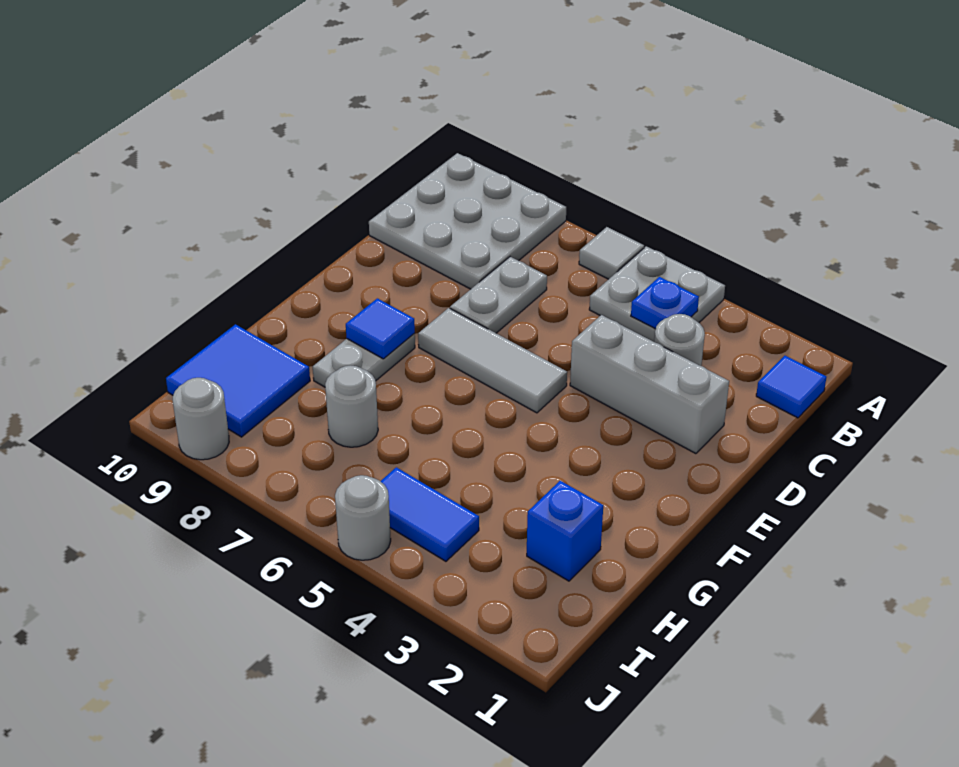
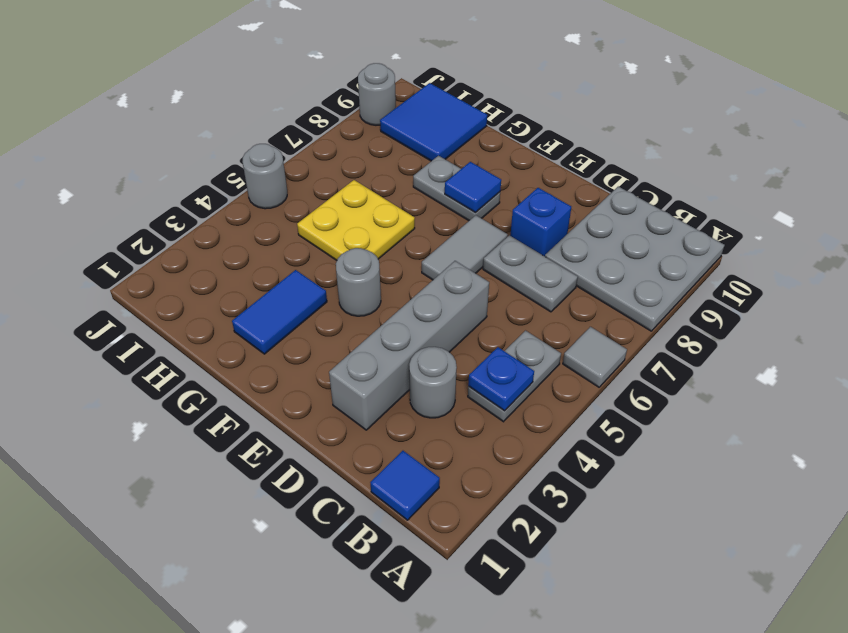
grey plate A4:B5 level 1 -> grey plate B4:B5 level 1
grey brick D2:D4 level 1 -> grey brick D2:D5 level 1
grey tile E5:E7 level 1 -> grey tile E6:E7 level 1
none -> yellow plate G5:H6 level 1
blue brick H2 level 1 -> blue brick D8 level 1
grey round brick H7 level 1 -> grey round brick F4 level 1
blue tile I4:I5 level 1 -> blue tile G2:G3 level 1

